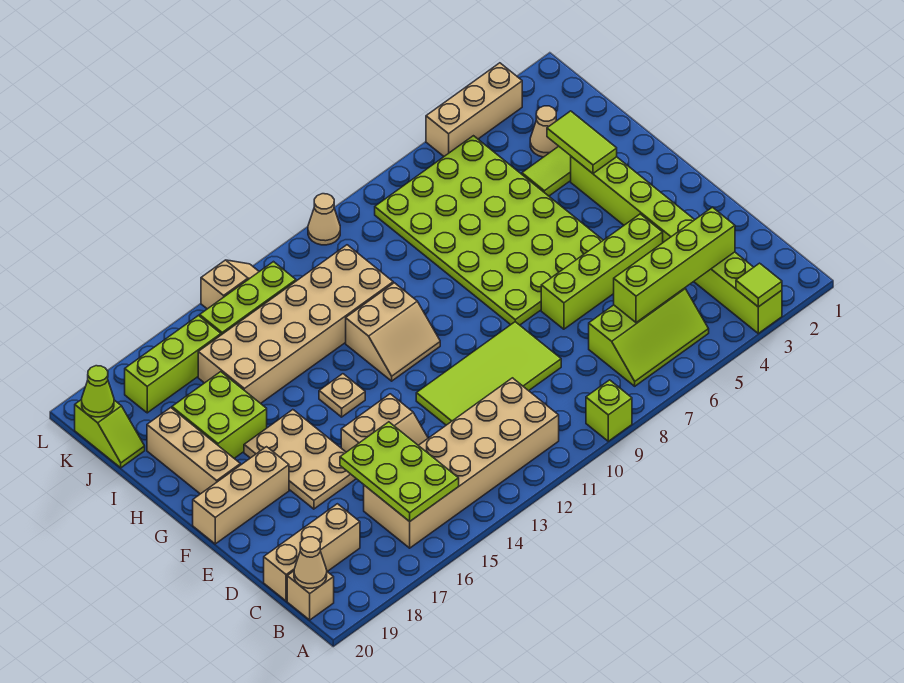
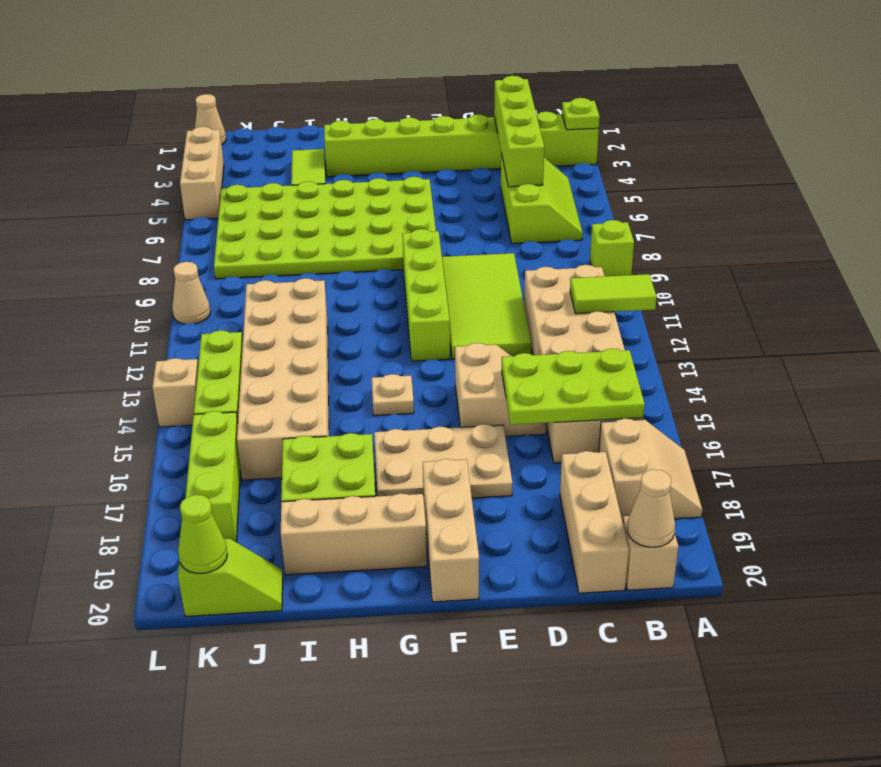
lime tile A3 level 2 -> lime plate A3 level 2
lime brick E4:E7 level 1 -> lime brick F9:F12 level 1
tan slope G11:H12 level 1 top H -> tan slope A17:B18 level 1 top B
lime tile H3:I3 level 2 -> lime tile A12:B12 level 2
tan cone J3 level 1 -> tan cone L1 level 1

